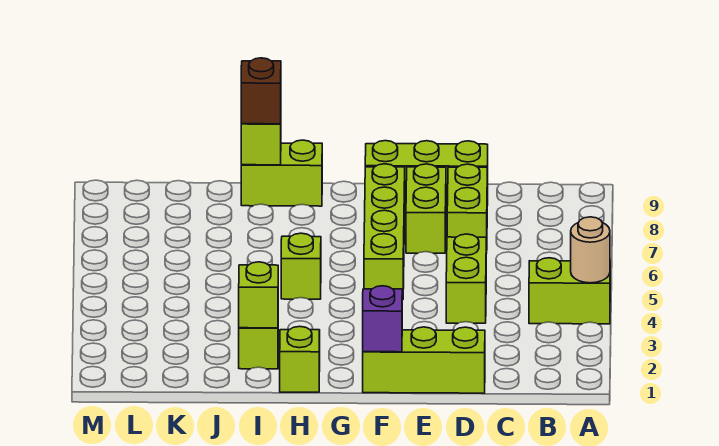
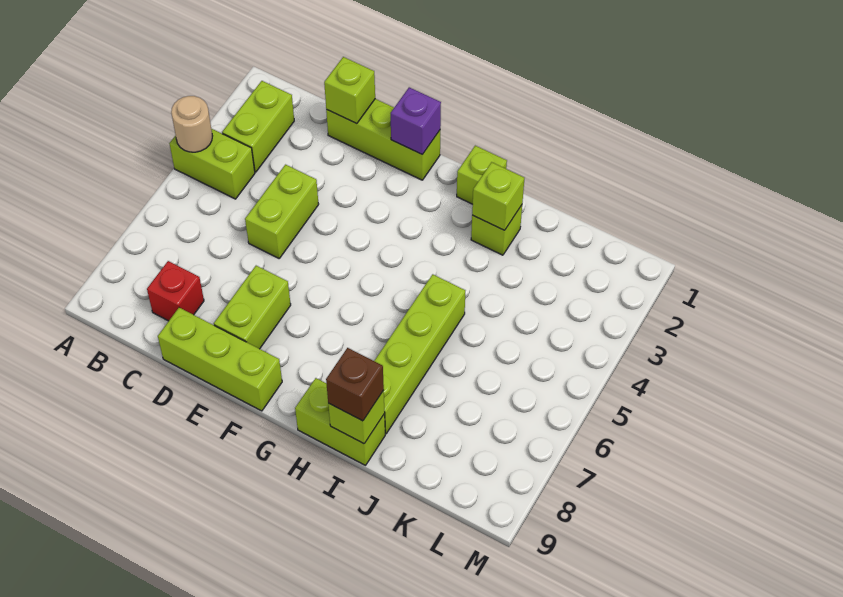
none -> red brick C8 level 1
lime brick D7:D8 level 1 -> lime brick B2:B3 level 1
lime brick F5:F8 level 1 -> lime brick I5:I8 level 1
lime brick H5 level 1 -> lime brick D1 level 2

